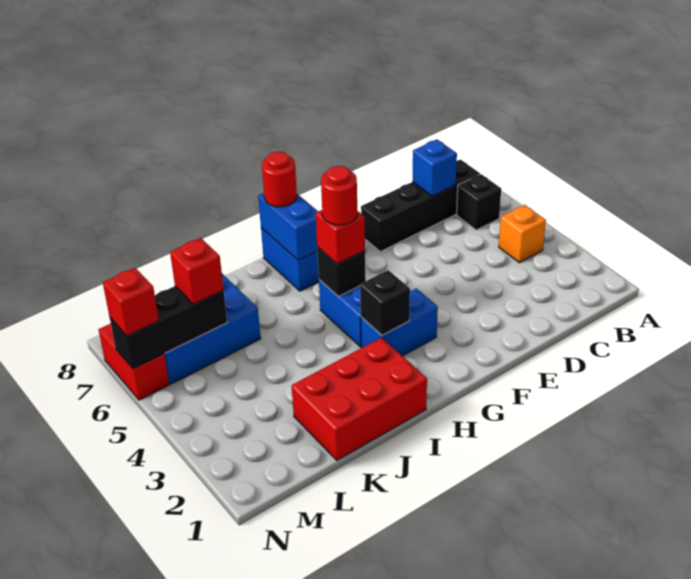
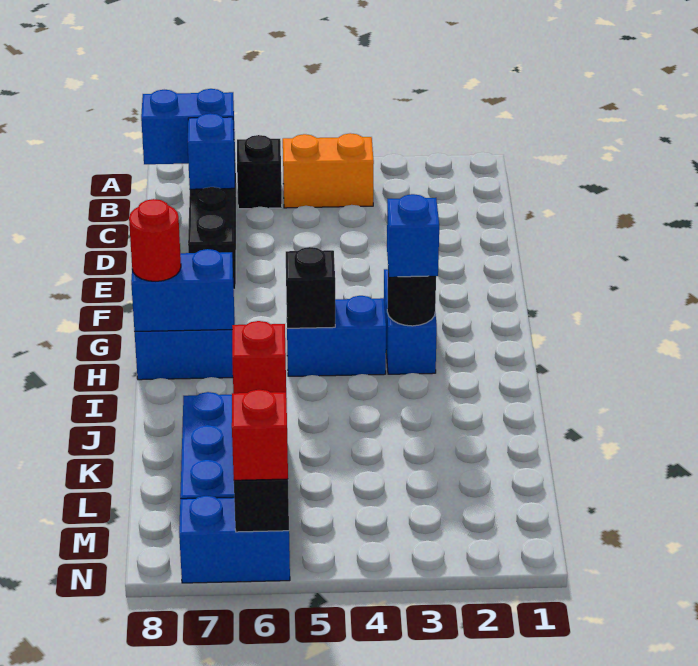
orange brick B4 level 1 -> orange brick B4:B5 level 1
none -> blue brick B7:B8 level 2
black brick H3 level 2 -> black round brick H3 level 2
none -> blue brick H3 level 3
red brick H5 level 3 -> none
red round brick H5 level 4 -> none
red brick I1:K2 level 1 -> none
red brick N6:N7 level 1 -> blue brick N6:N7 level 1

